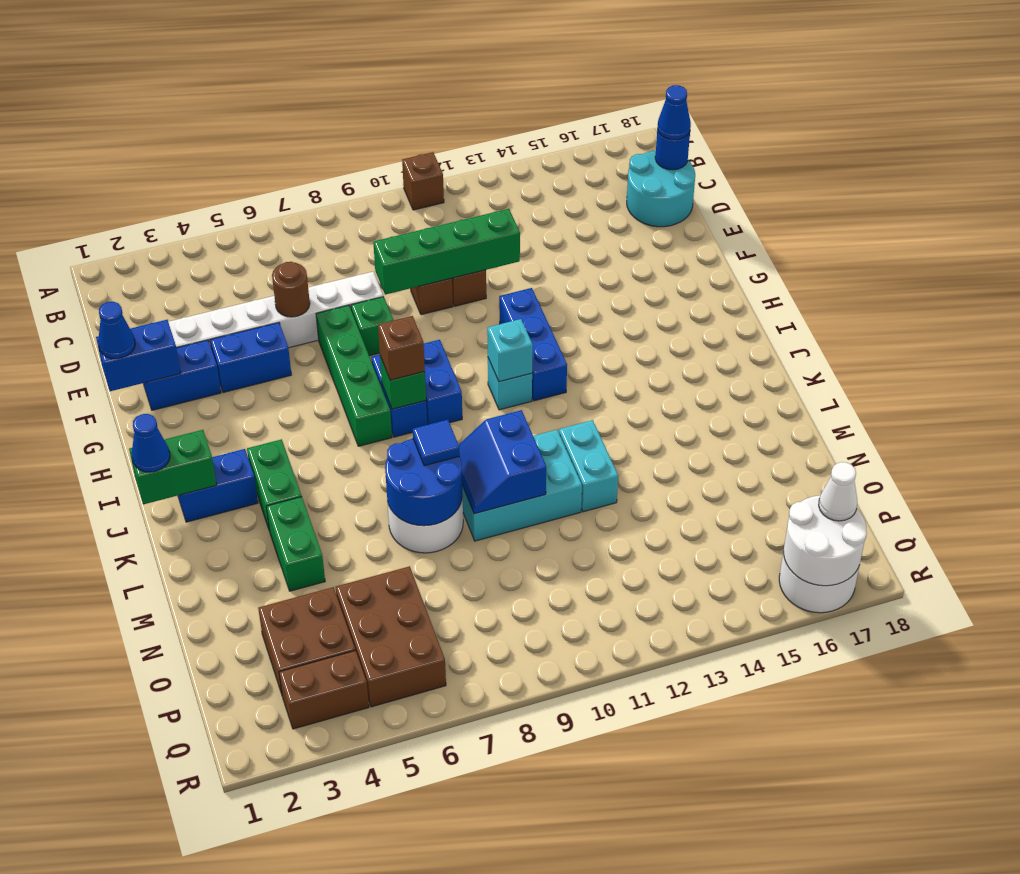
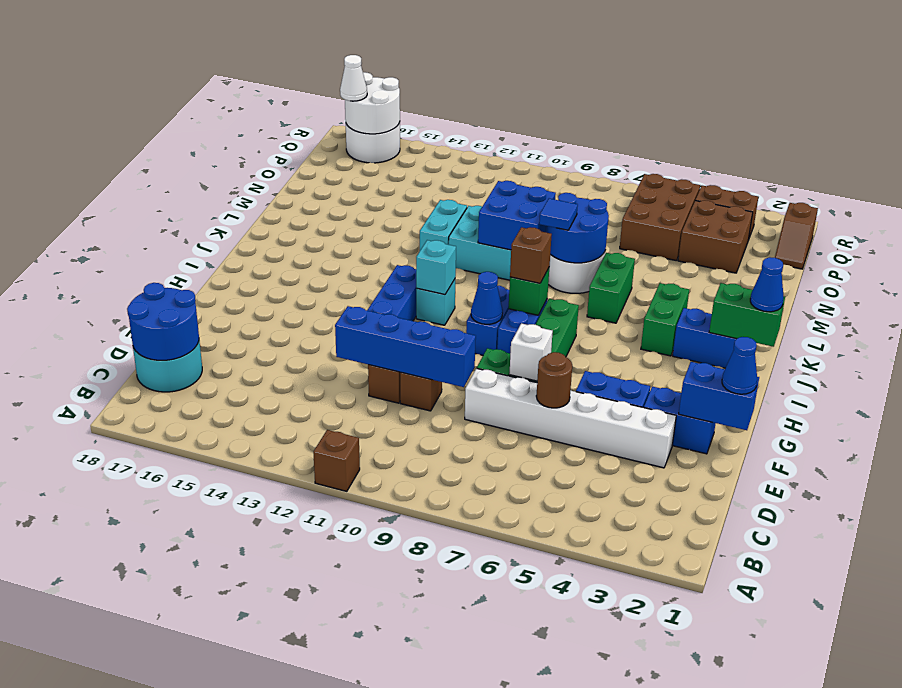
blue round brick C18 level 2 -> blue round brick C17:D18 level 2
blue cone C18 level 3 -> blue cone H9 level 2
green brick E9:E12 level 2 -> blue brick E9:E12 level 2
none -> white brick F7 level 2
green brick L4:M4 level 1 -> green brick K6:L6 level 1
blue slope L9:M10 level 2 top 10 -> blue brick L9:M10 level 2
none -> brown slope P1:Q1 level 1 top Q

